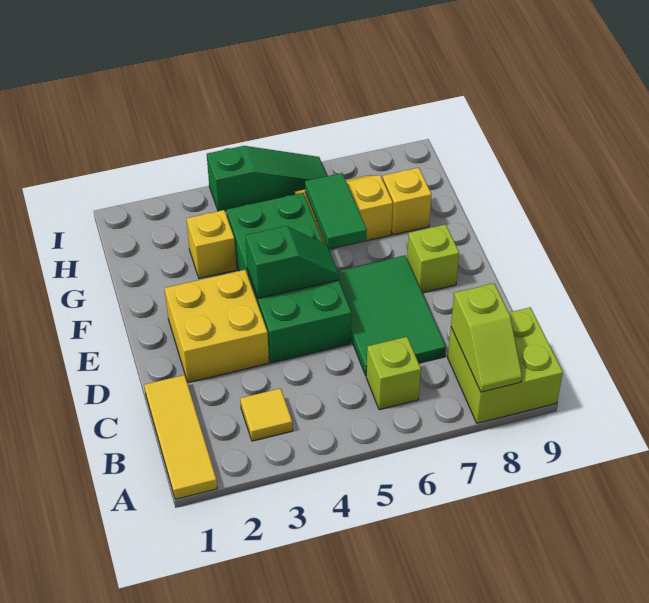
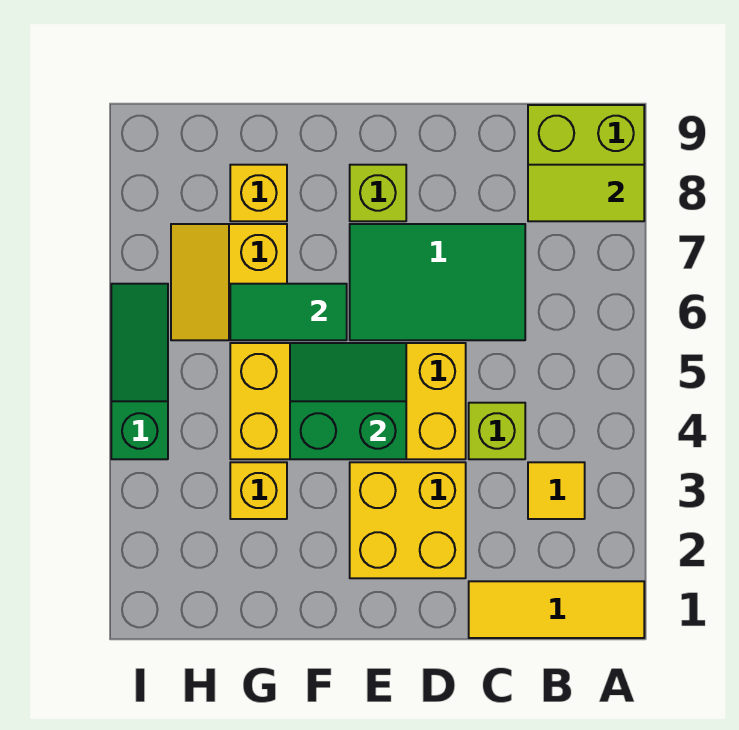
lime slope A8:B8 level 2 top B -> lime tile A8:B8 level 2
lime brick B6 level 1 -> lime brick C4 level 1
green brick D4:G5 level 1 -> yellow brick D4:G5 level 1
green slope E4:E5 level 2 top 4 -> green slope E4:F5 level 2 top 4

